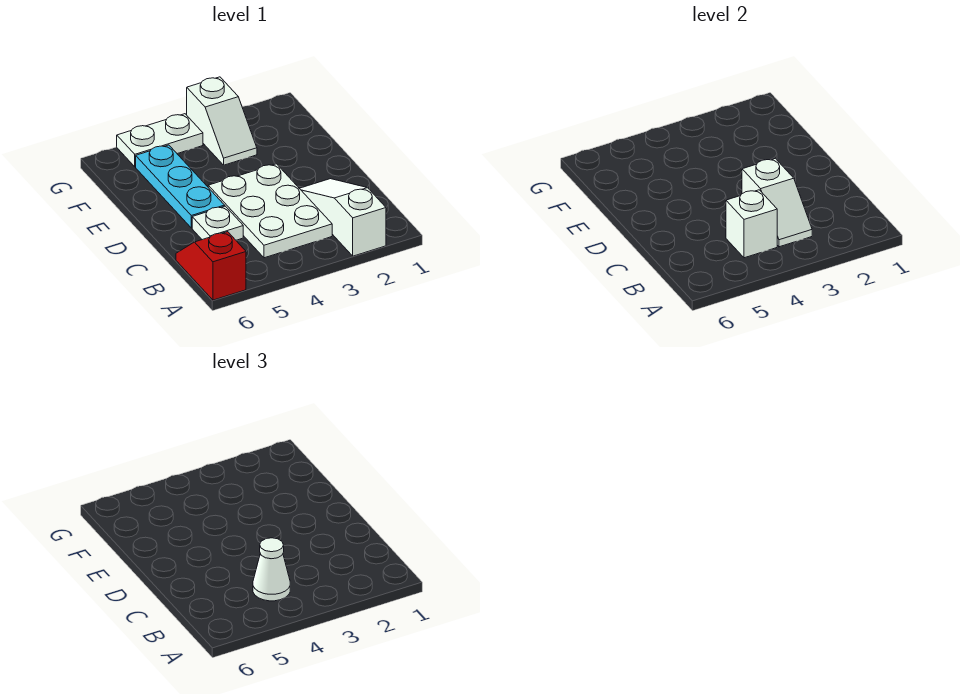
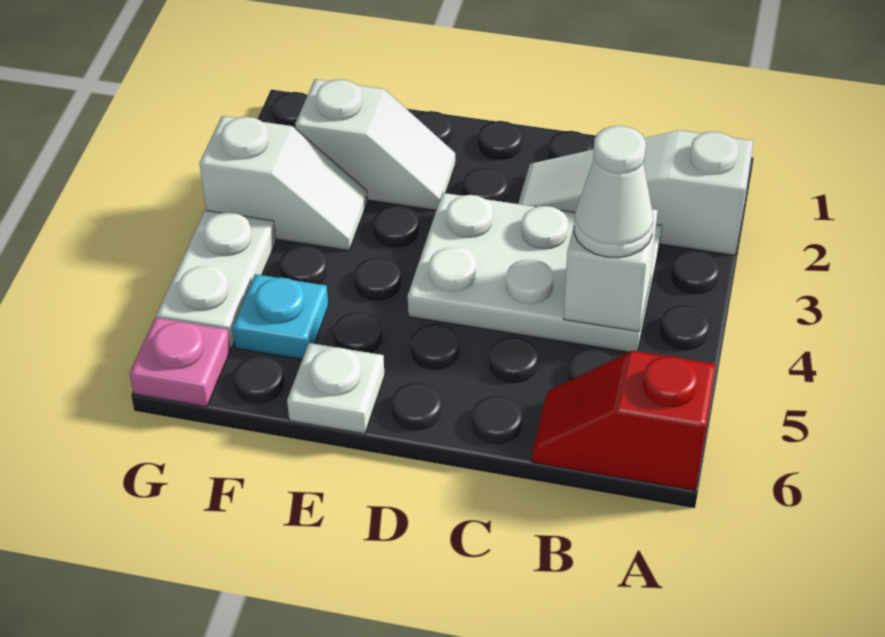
white slope B3:C3 level 2 top C -> white slope E2:F2 level 1 top F
white plate C5 level 1 -> white plate E6 level 1
cyan plate D5:F5 level 1 -> cyan plate F5 level 1
none -> pink plate G6 level 1

